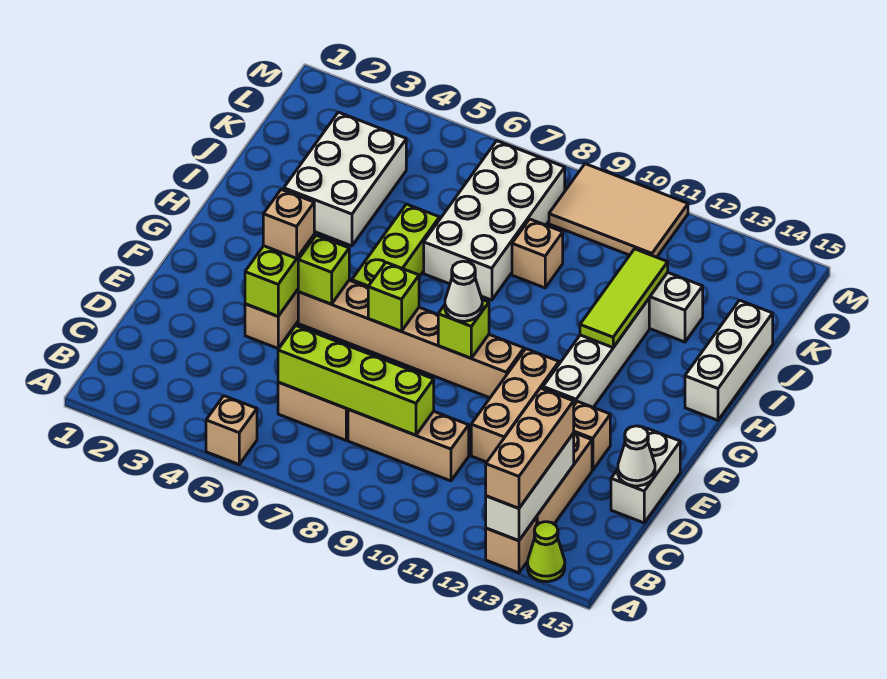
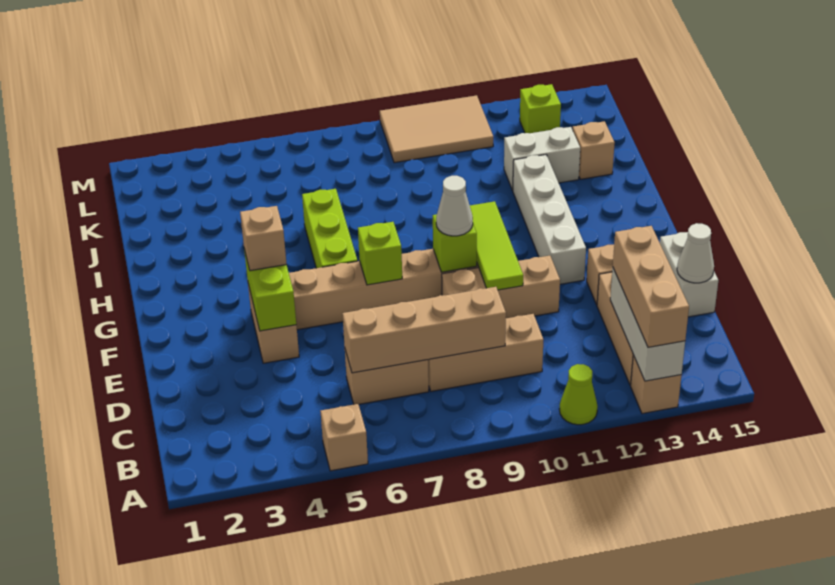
lime cone A14 level 1 -> lime cone A11 level 1
lime brick C6:C9 level 2 -> tan brick C6:C9 level 2
tan brick D11:F11 level 1 -> tan brick E9:E11 level 1
lime brick F5 level 2 -> lime brick L13 level 1
lime tile H12:J12 level 2 -> lime tile E10:G10 level 2
white brick H15:J15 level 1 -> none
white brick I3:K4 level 1 -> none
white brick I7:L8 level 1 -> none
tan brick J9 level 1 -> tan brick J14 level 1

